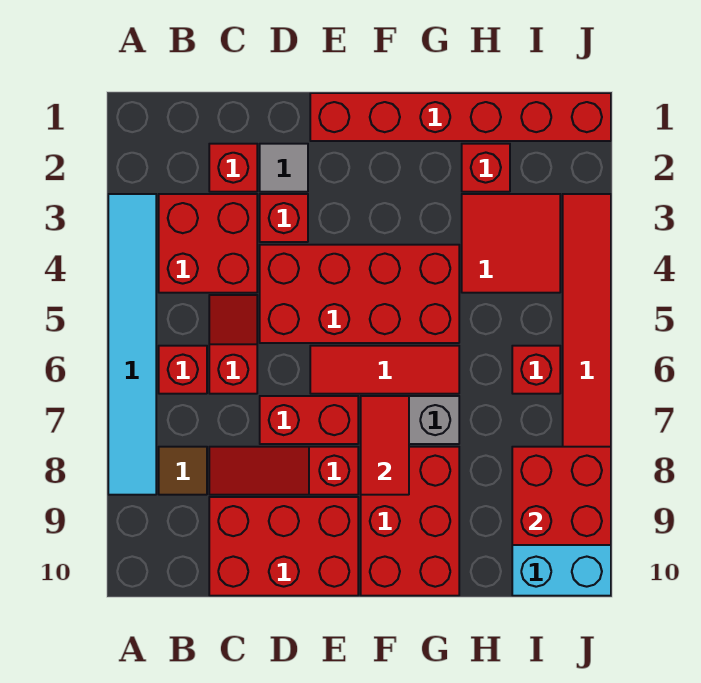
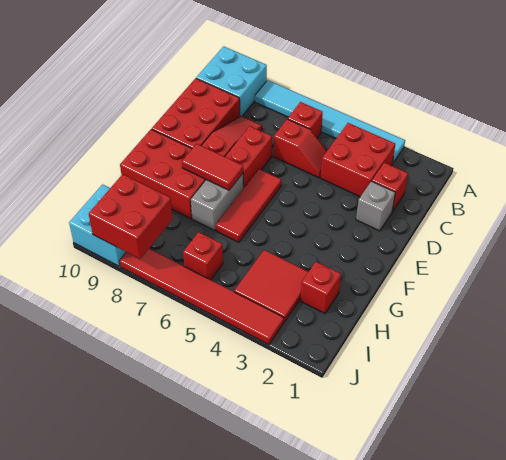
none -> cyan brick A9:B10 level 1
brown tile B8 level 1 -> none
grey tile D2 level 1 -> grey brick D2 level 1
red brick D3 level 1 -> none
red brick D4:G5 level 1 -> none
red brick E1:J1 level 1 -> none

